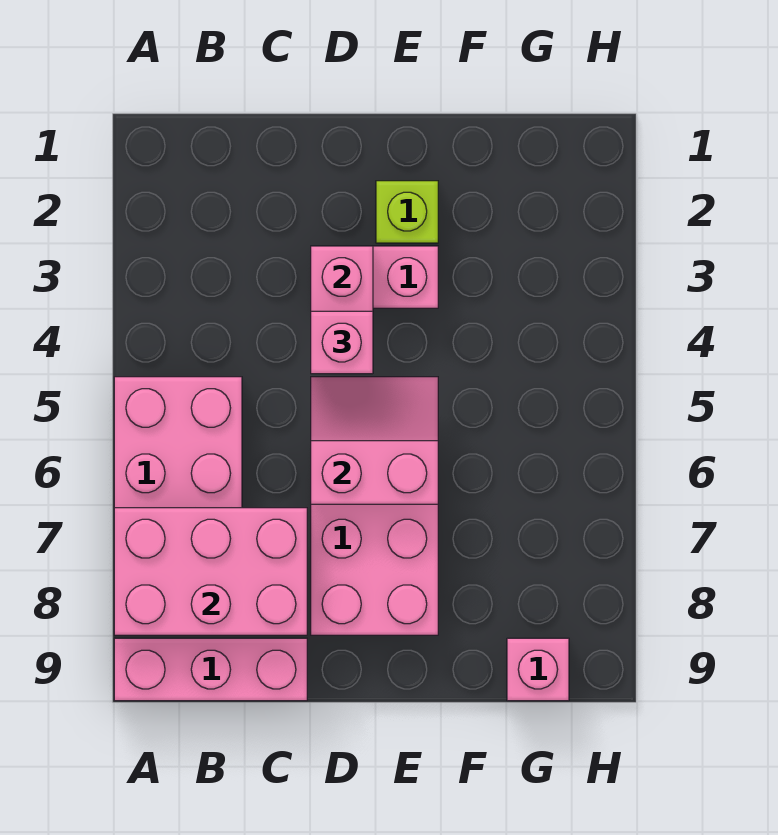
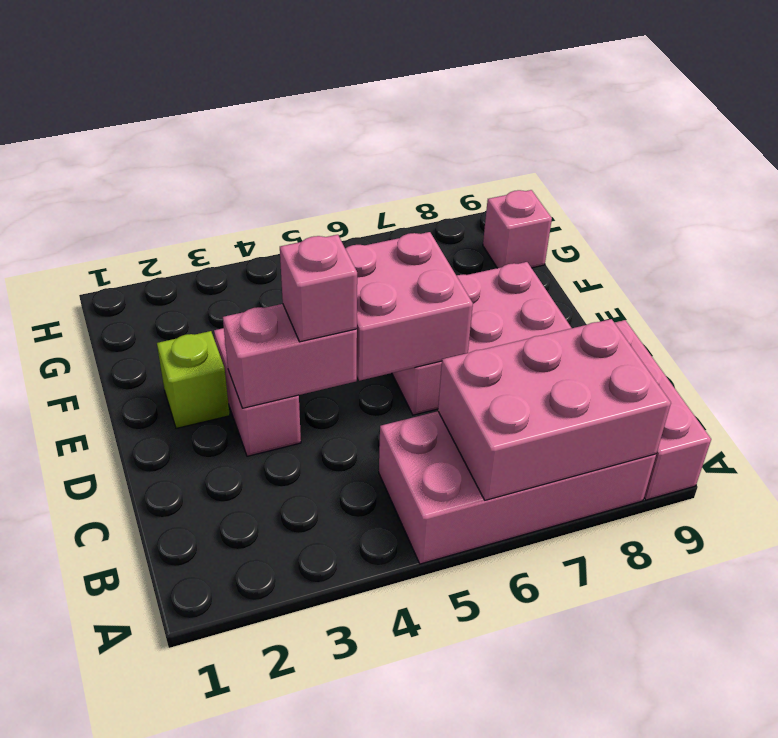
pink brick A7:C8 level 2 -> pink brick A6:B8 level 2
pink slope D5:E6 level 2 top 6 -> pink brick D5:E6 level 2

